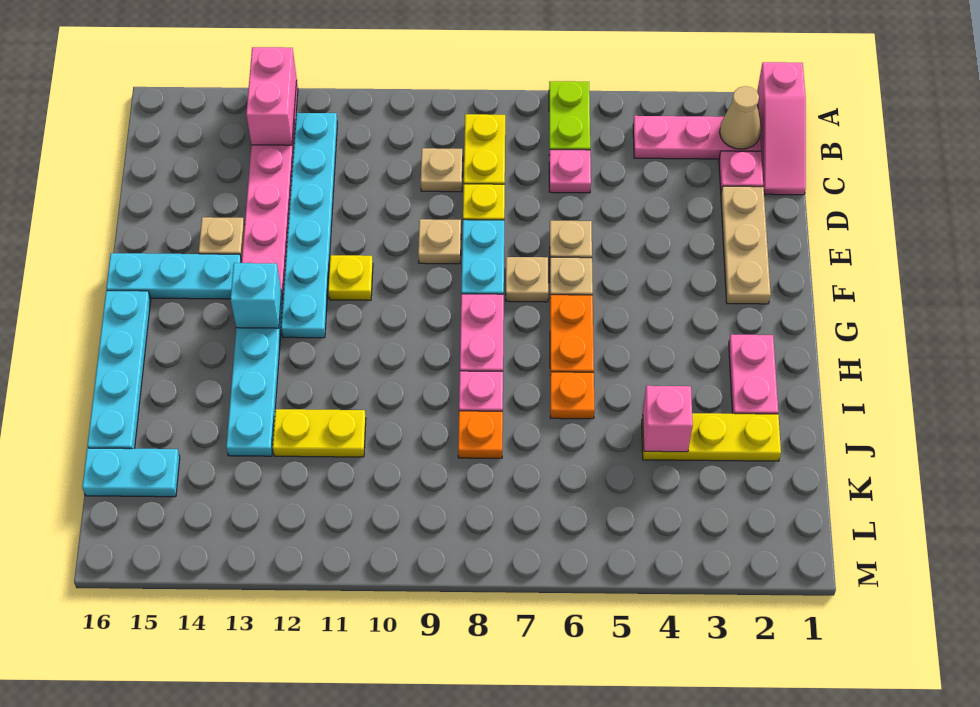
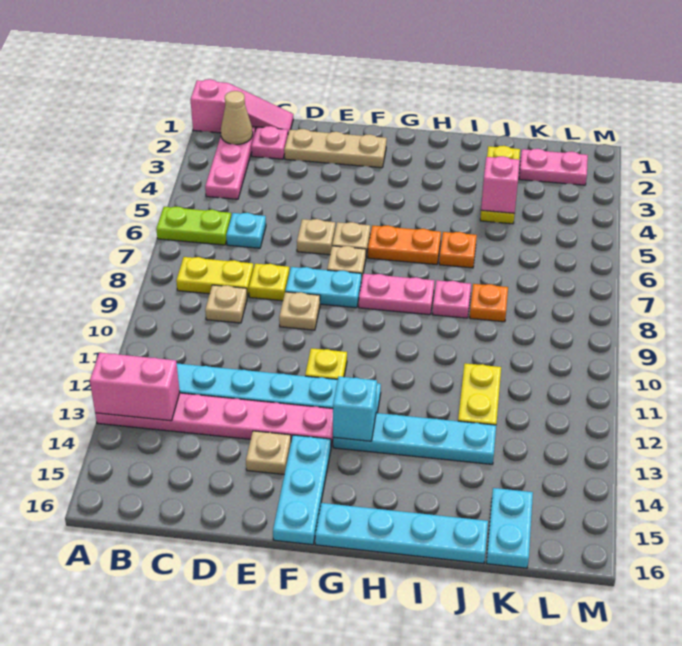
pink plate C6 level 1 -> cyan plate C6 level 1
pink plate H2:I2 level 1 -> pink plate K2:L2 level 1

